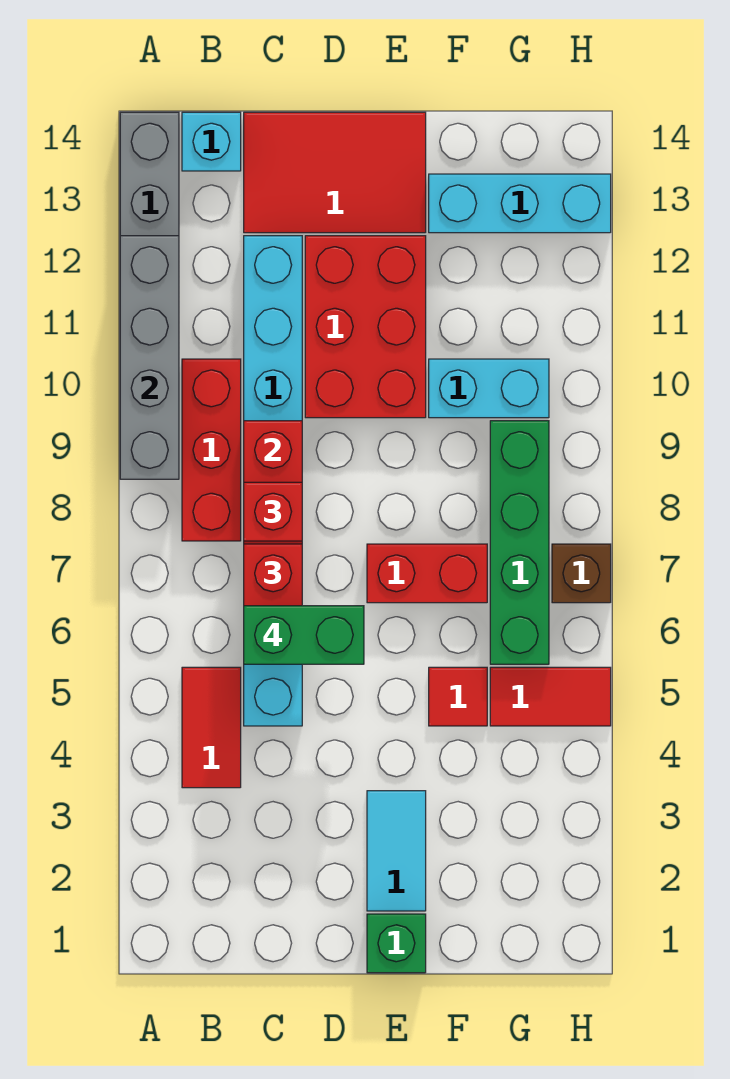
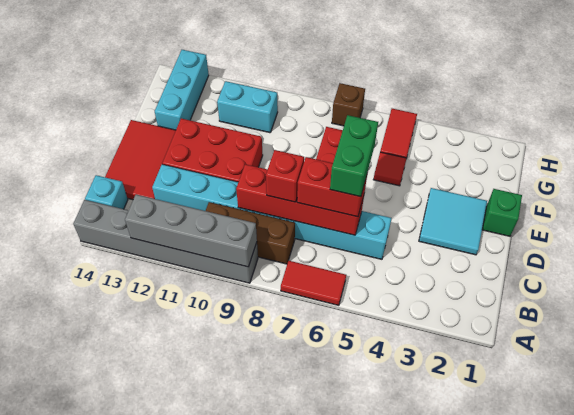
red tile B4:B5 level 1 -> red tile A6:A7 level 1
red brick B8:B10 level 1 -> brown brick B8:B10 level 1
cyan tile E2:E3 level 1 -> cyan tile D2:E3 level 1
cyan brick F10:G10 level 1 -> cyan brick G10:G11 level 1
green brick G6:G9 level 1 -> none

